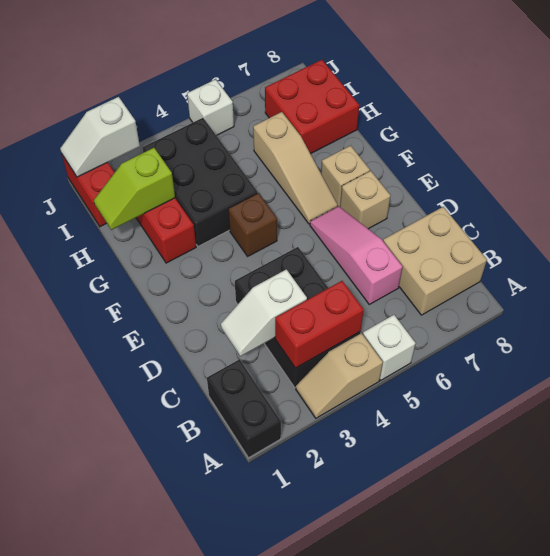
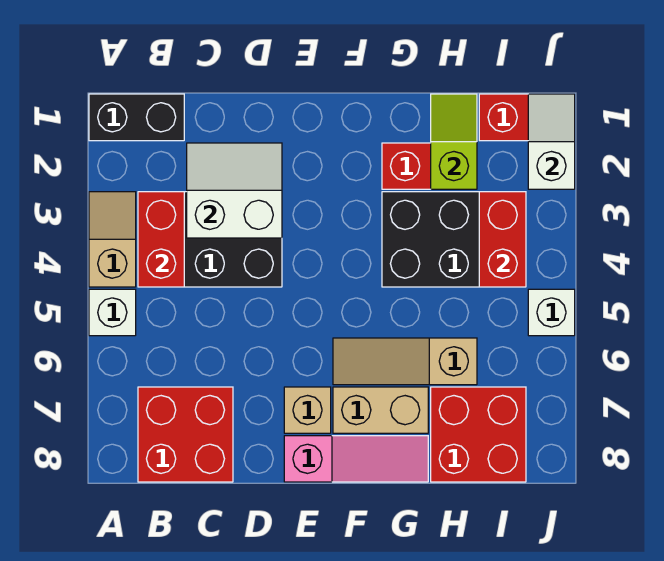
tan brick B7:C8 level 1 -> red brick B7:C8 level 1
white slope C2:C3 level 2 top 3 -> white slope C2:D3 level 2 top 3
pink slope C6:E6 level 1 top C -> pink slope E8:G8 level 1 top E
brown brick F4 level 1 -> none
tan brick F7 level 1 -> tan brick F7:G7 level 1
none -> red brick I3:I4 level 2

